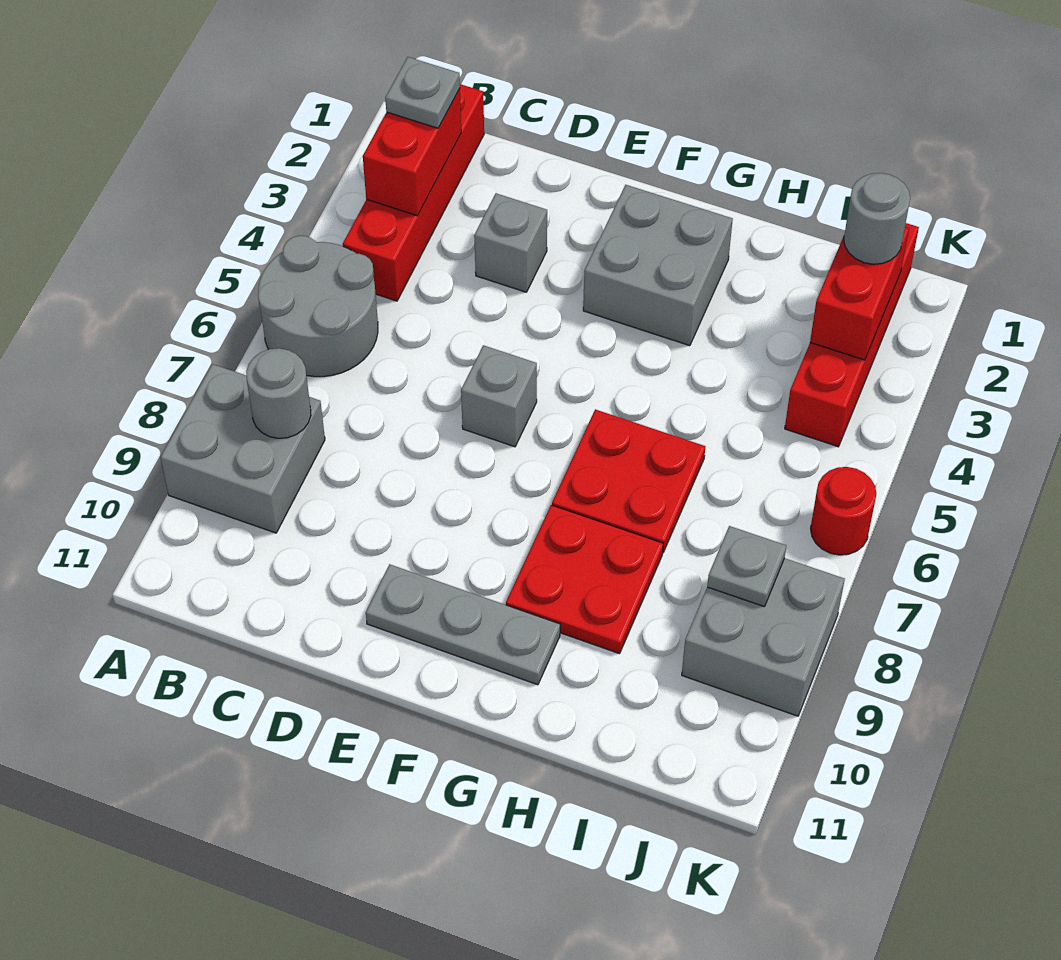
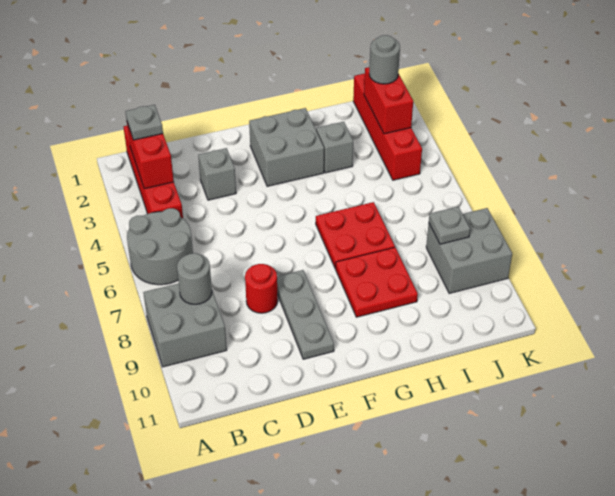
grey brick E6 level 1 -> grey brick H3 level 1
grey plate E10:G10 level 1 -> grey plate E8:E10 level 1
red round brick K6 level 1 -> red round brick D8 level 1

